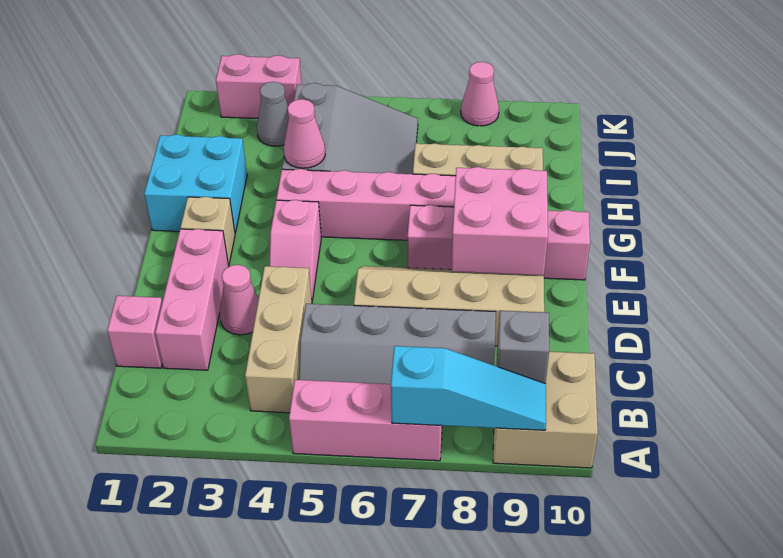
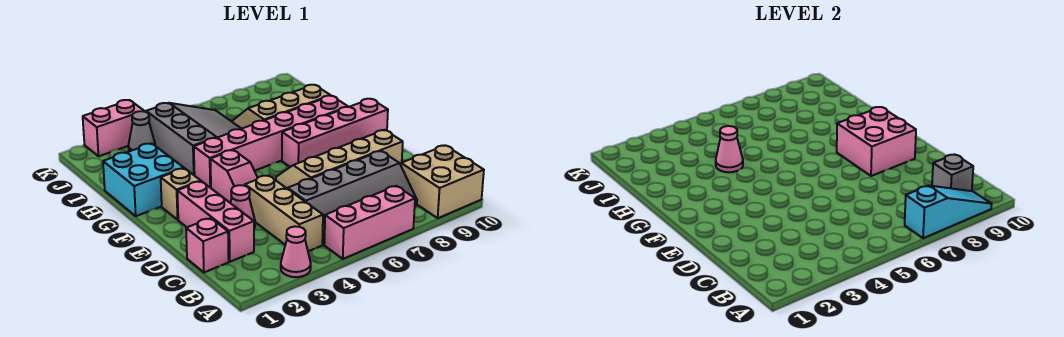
pink cone K8 level 1 -> pink cone A3 level 1

